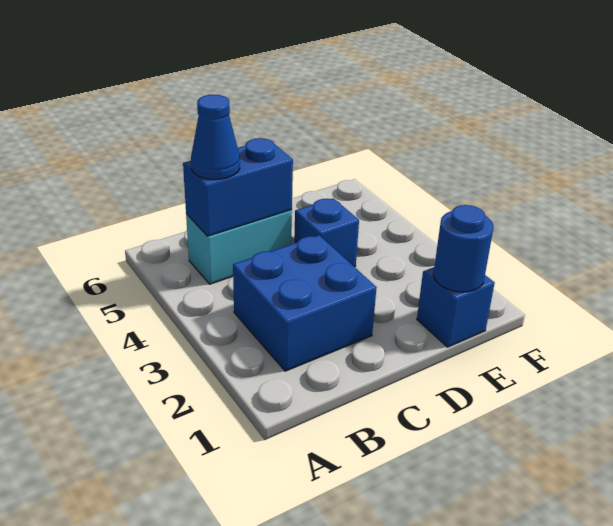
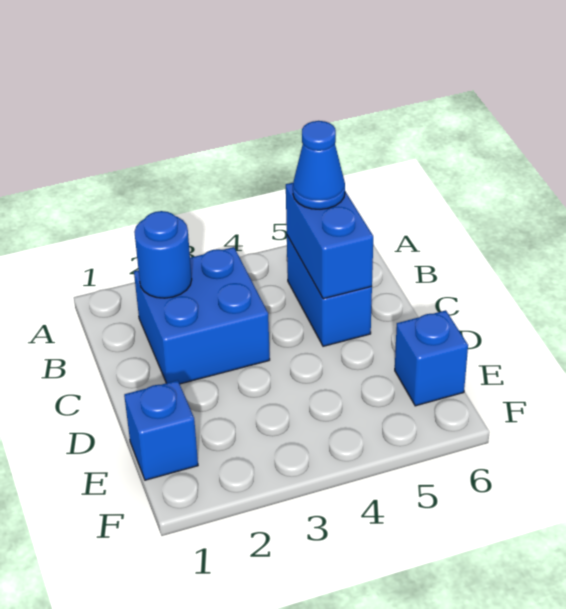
cyan brick B5:C5 level 1 -> blue brick B5:C5 level 1
blue brick D4 level 1 -> blue brick E6 level 1
blue round brick E1 level 2 -> blue round brick B2 level 2

